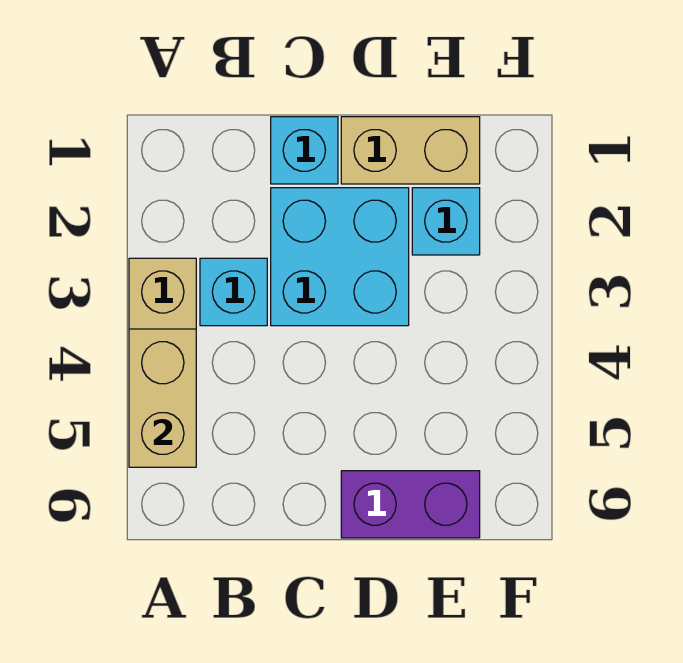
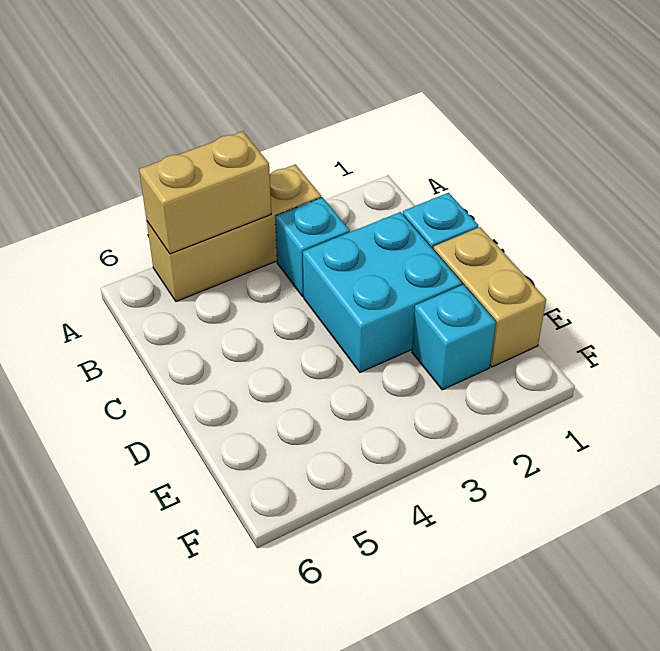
purple brick D6:E6 level 1 -> none

